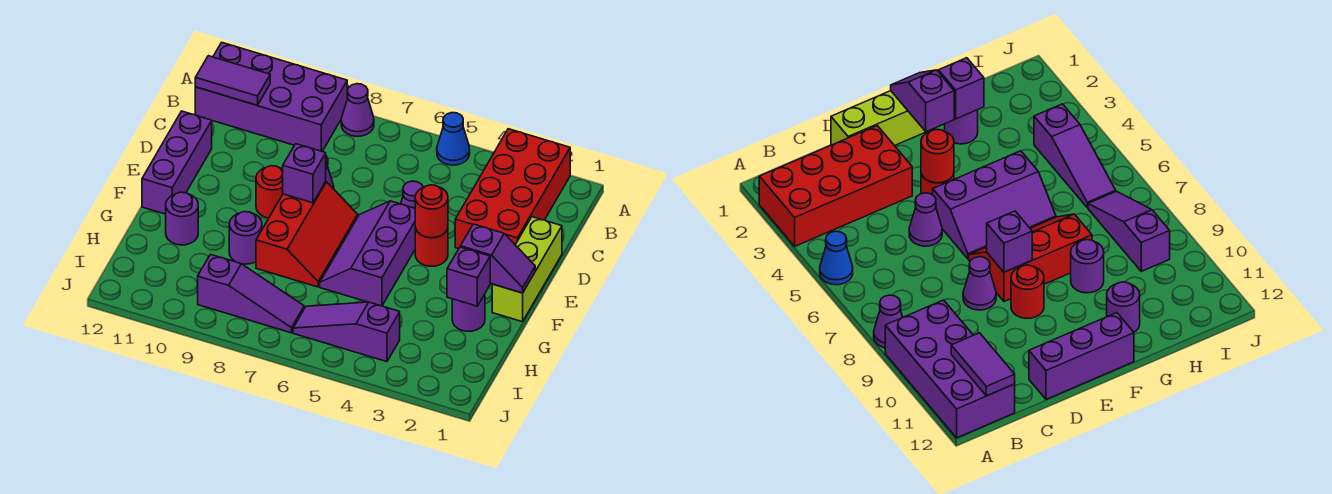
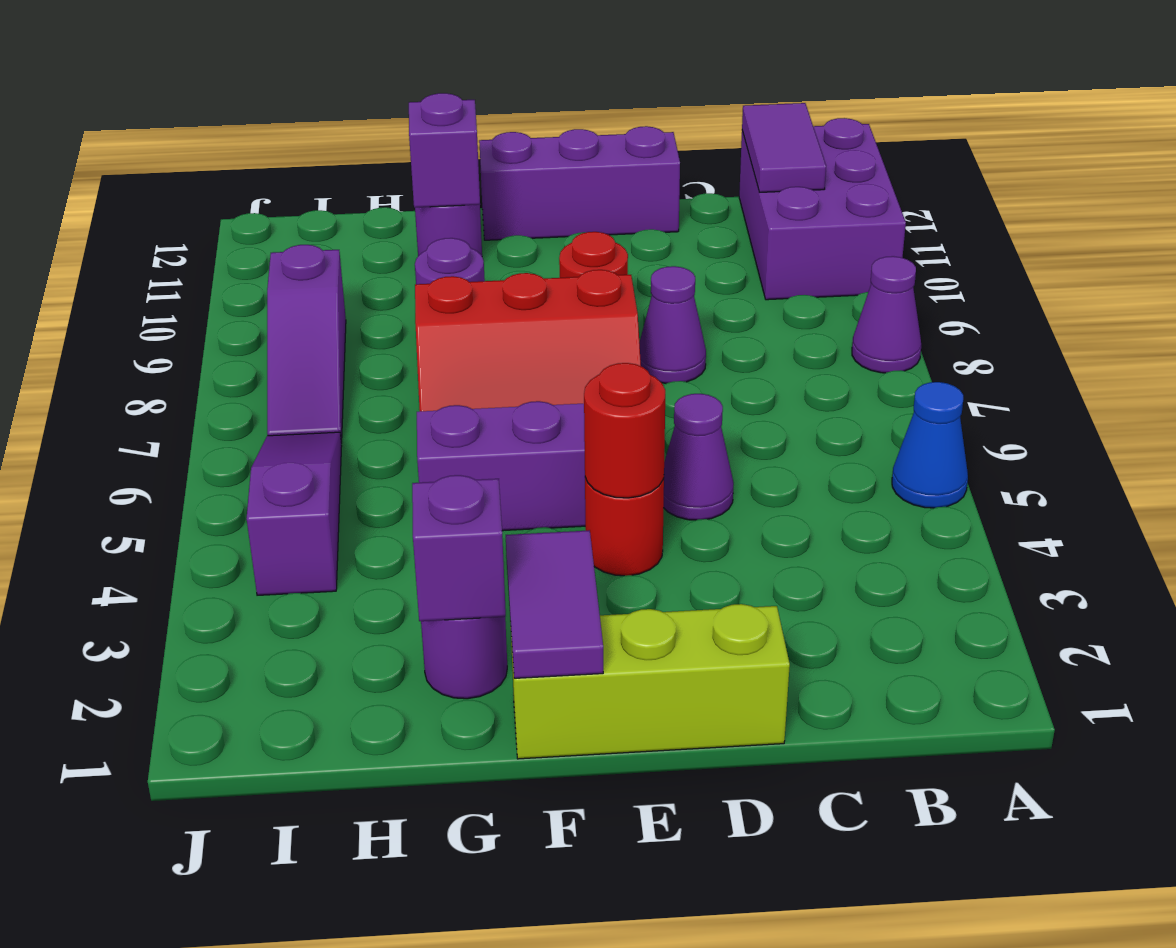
red brick A2:D3 level 1 -> none
purple brick A9:B12 level 1 -> purple brick A10:B12 level 1
purple brick E8 level 2 -> purple brick G11 level 2
purple slope F1:F2 level 2 top 2 -> purple tile F1:F2 level 2

